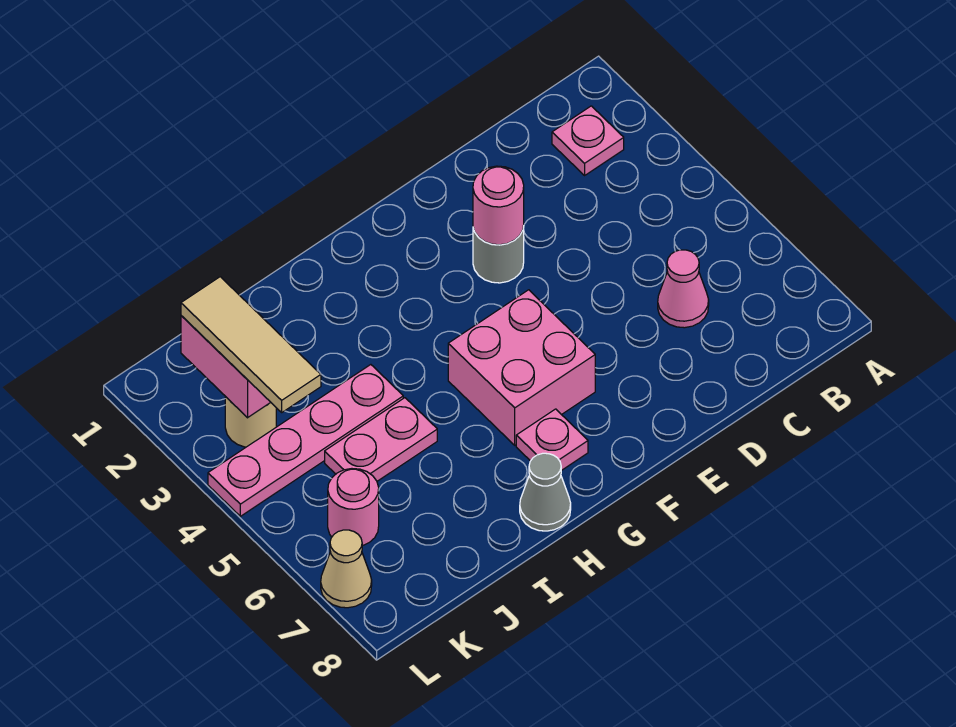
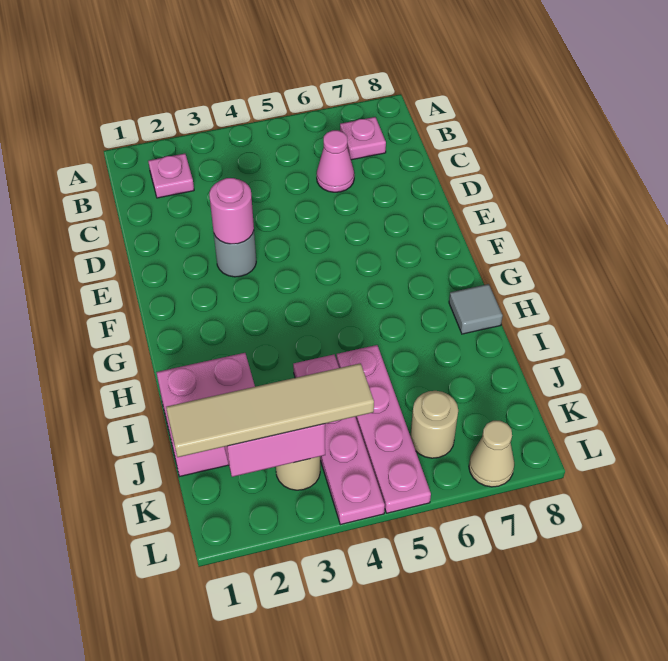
pink brick F5:G6 level 1 -> pink brick I1:J2 level 1
pink plate G7 level 1 -> pink plate B7 level 1
grey cone H8 level 1 -> grey tile H8 level 1
pink plate I5:J5 level 1 -> pink plate I5:L5 level 1
tan tile K2:K4 level 3 -> tan tile K1:K4 level 3
pink round brick K6 level 1 -> tan round brick K6 level 1

